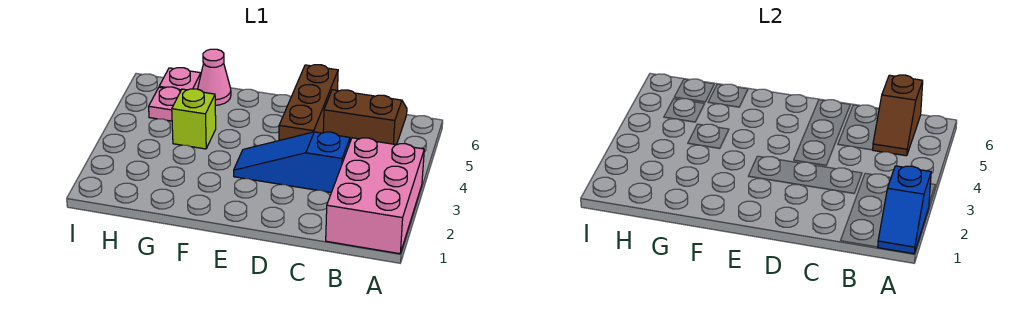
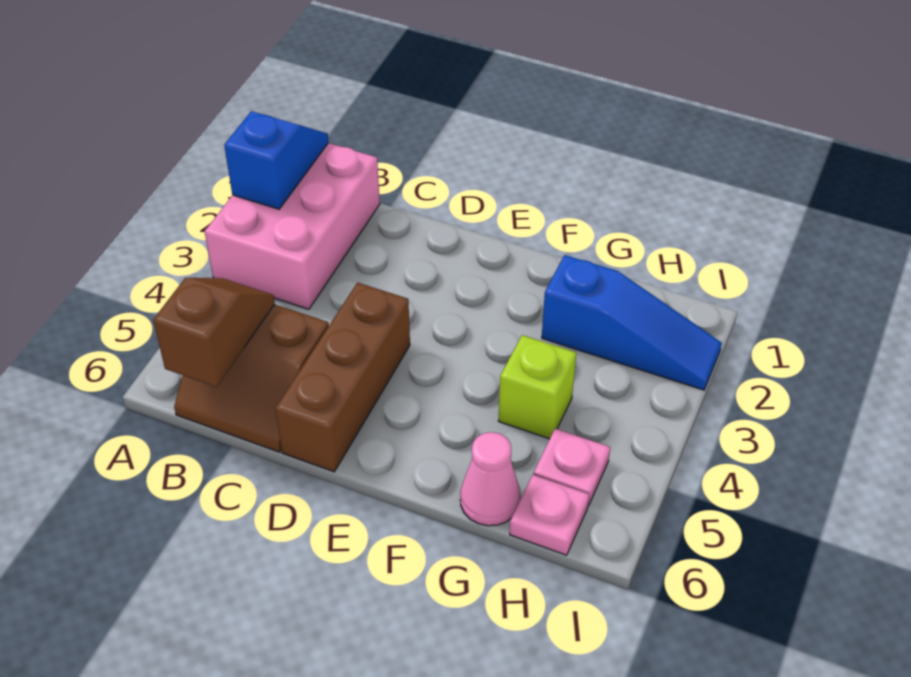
blue slope C3:E3 level 1 top C -> blue slope G2:I2 level 1 top G

